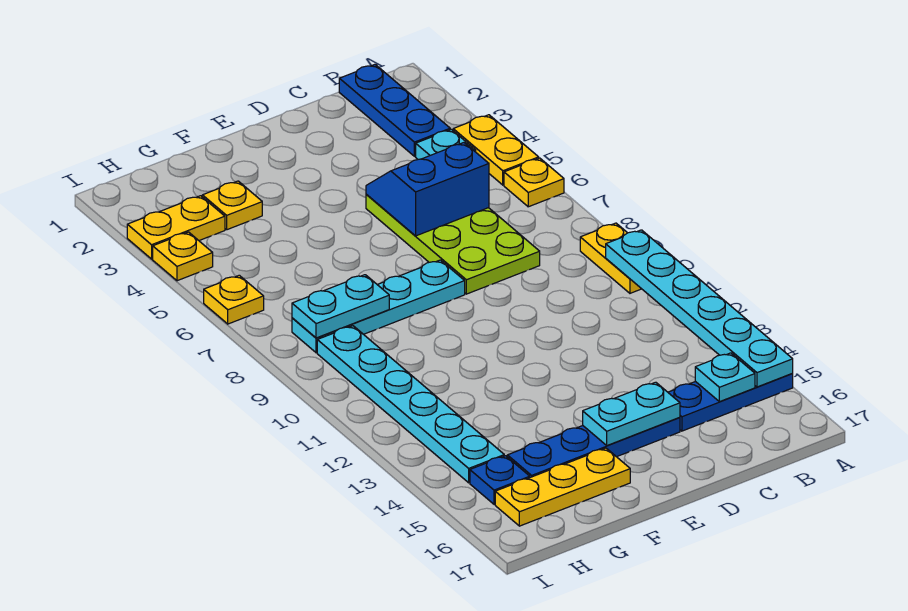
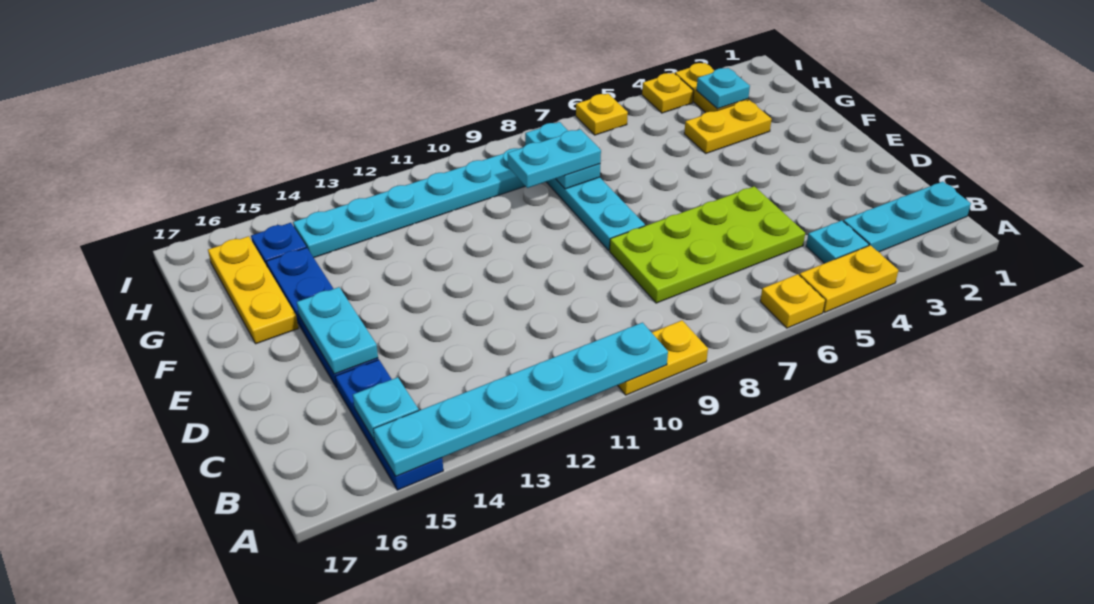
blue plate B1:B3 level 1 -> cyan plate B1:B3 level 1
blue slope C5:D6 level 2 top 6 -> none
yellow plate G3 level 1 -> yellow plate G3:G4 level 1
none -> cyan plate G8:G9 level 3
none -> cyan plate H3 level 2

